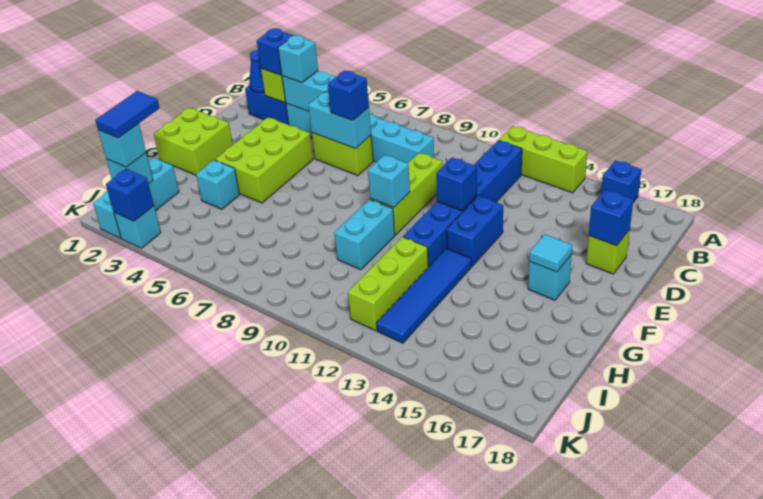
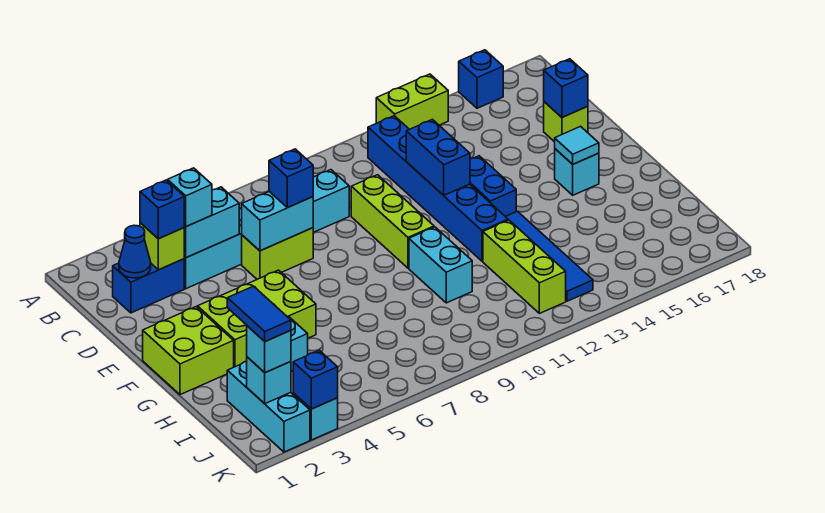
lime brick A12:A14 level 1 -> lime brick A13:A14 level 1
lime brick E4:G5 level 1 -> lime brick F3:G5 level 1
blue brick E12 level 2 -> blue brick D12:E12 level 2
cyan brick F10 level 2 -> none

